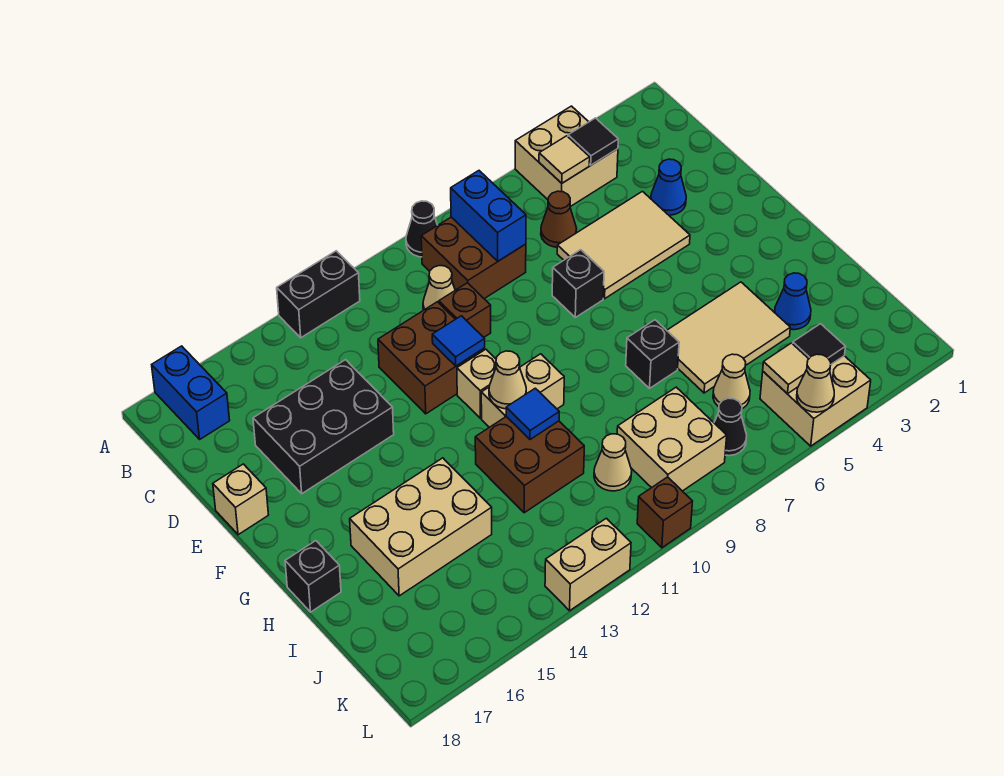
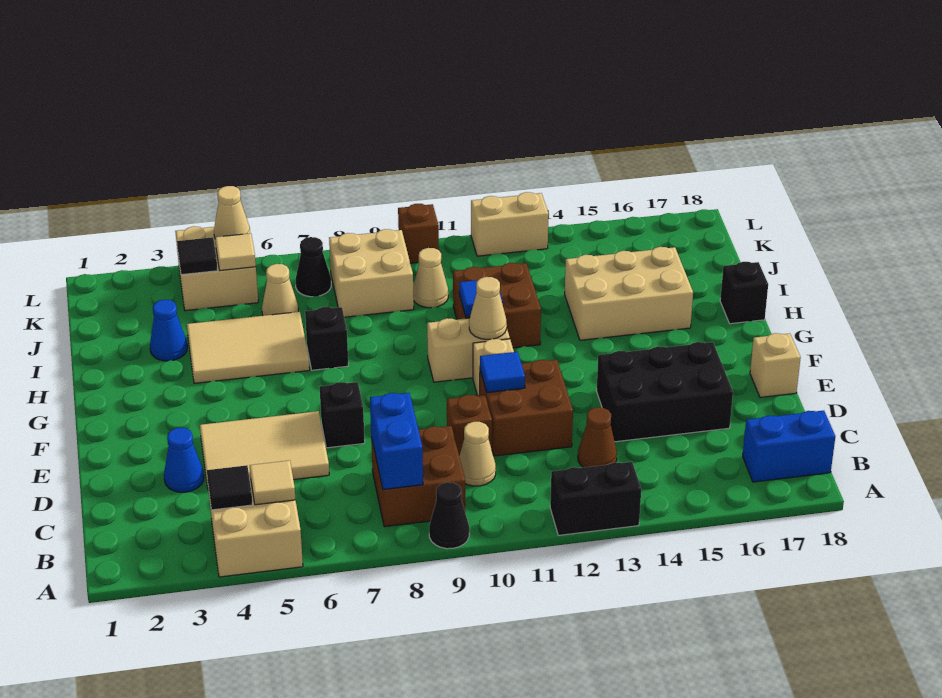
blue brick A17:B17 level 1 -> blue brick B17:B18 level 1
brown cone C6 level 1 -> brown cone C13 level 1

